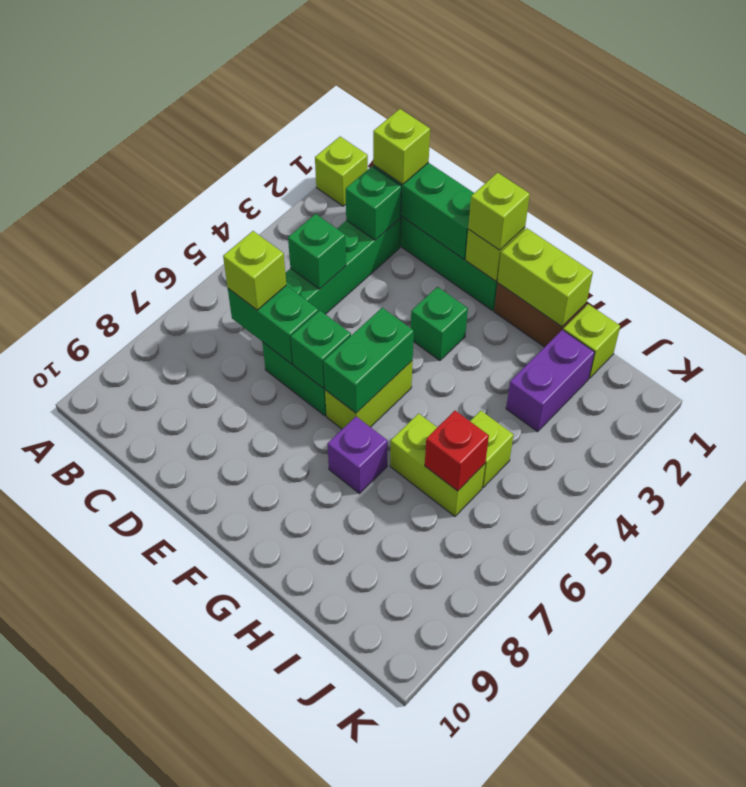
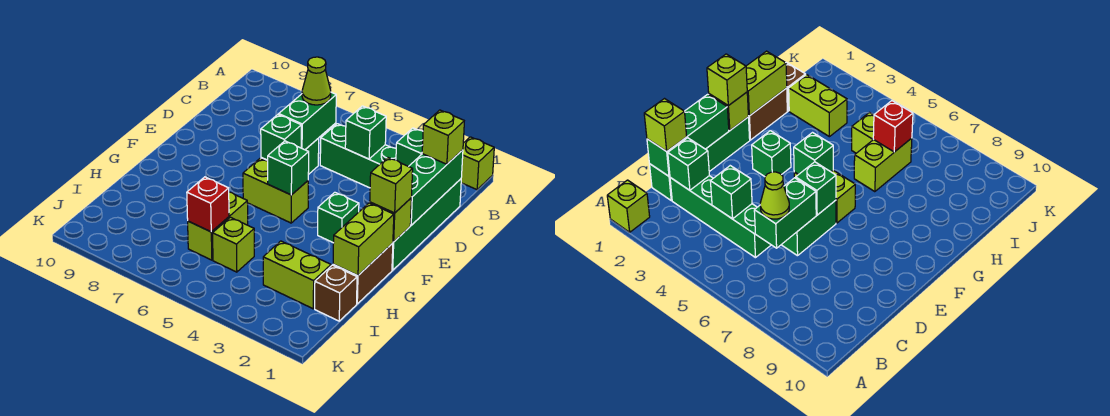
lime brick C6 level 3 -> lime cone C6 level 3
green brick F5:F6 level 2 -> green brick F5 level 2
purple brick G7 level 1 -> none
lime brick I1 level 1 -> brown brick I1 level 1
purple brick I2:I3 level 1 -> lime brick I2:I3 level 1

